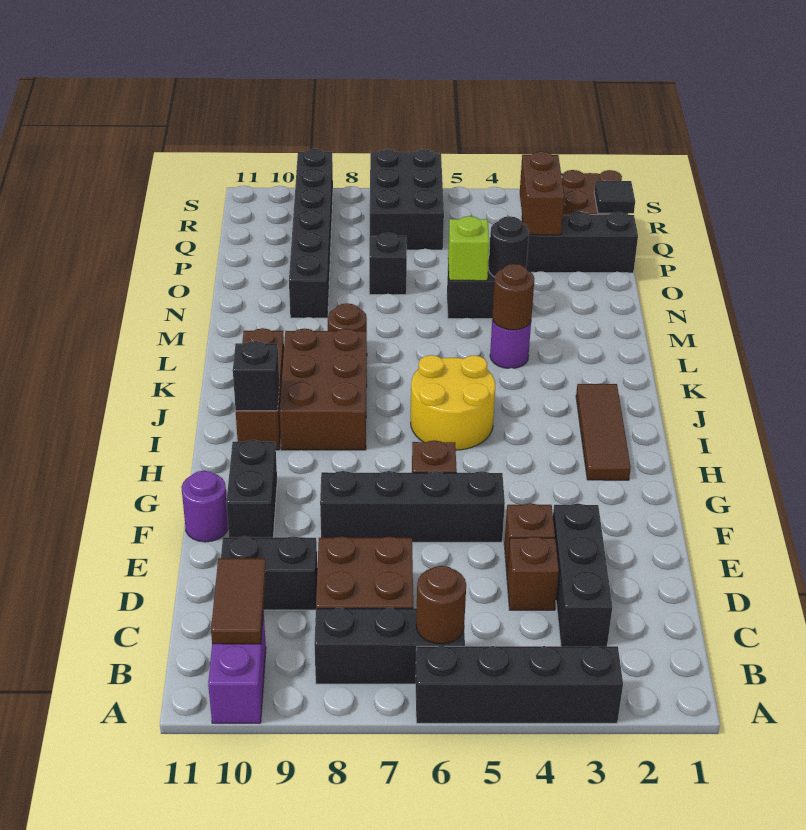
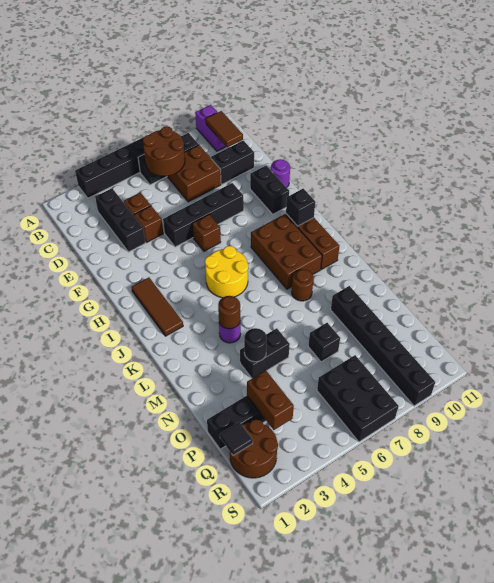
brown round brick B6 level 2 -> brown round brick B6:C7 level 2
lime brick N5 level 2 -> none

